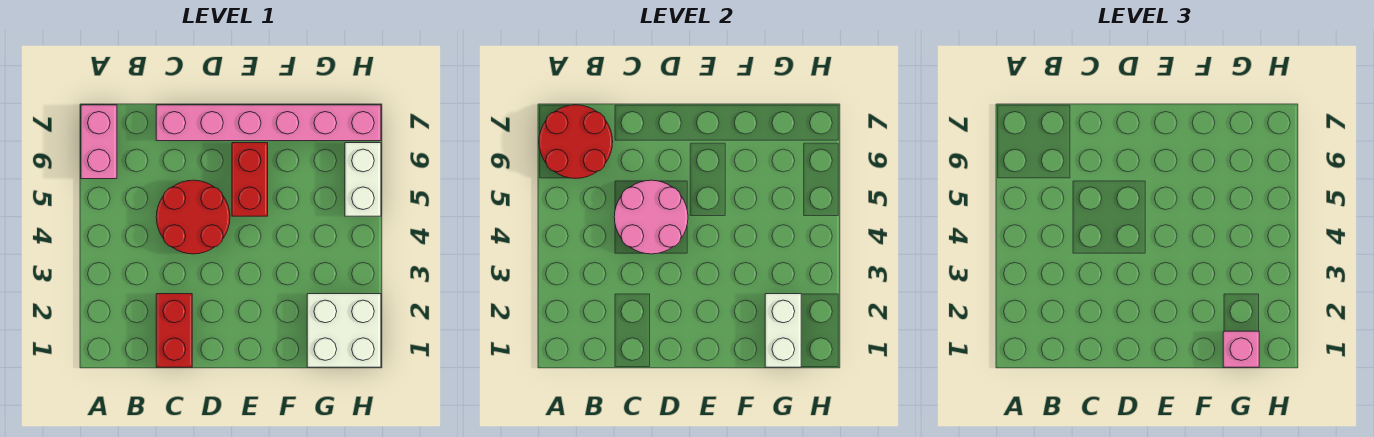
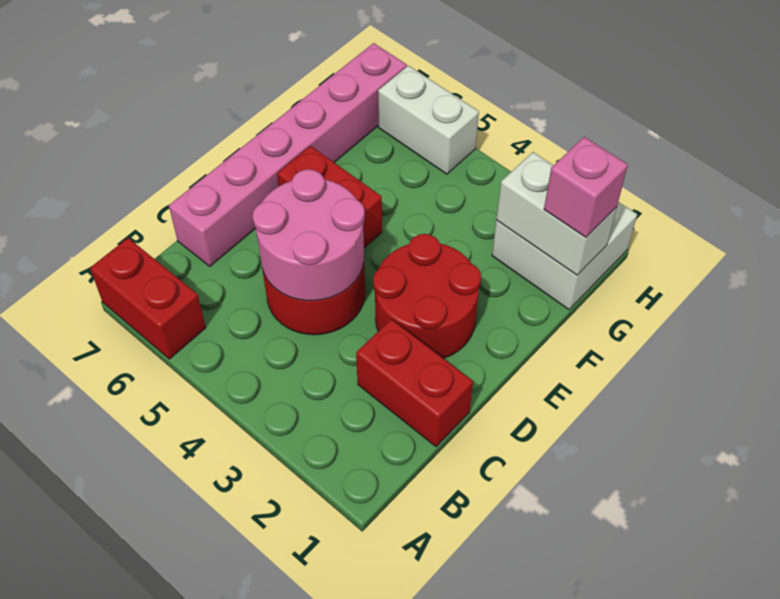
pink brick A6:A7 level 1 -> red brick A6:A7 level 1
red round brick A6:B7 level 2 -> red round brick D2:E3 level 1

